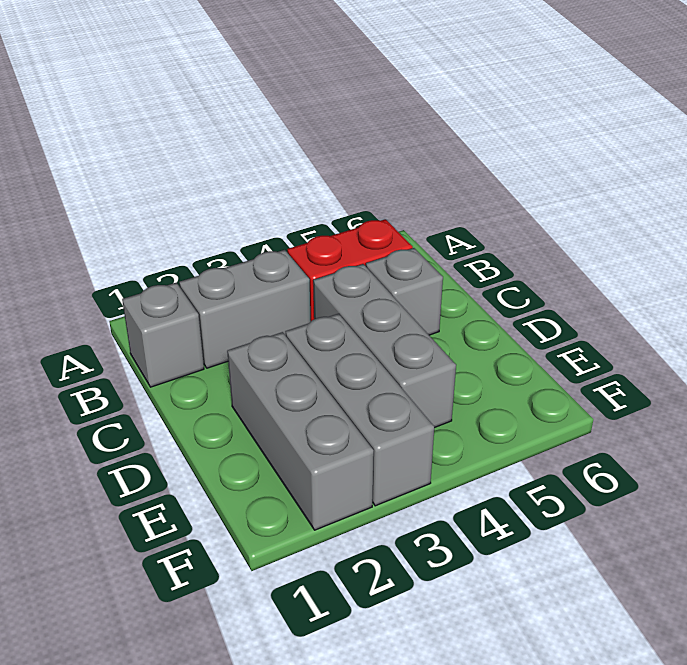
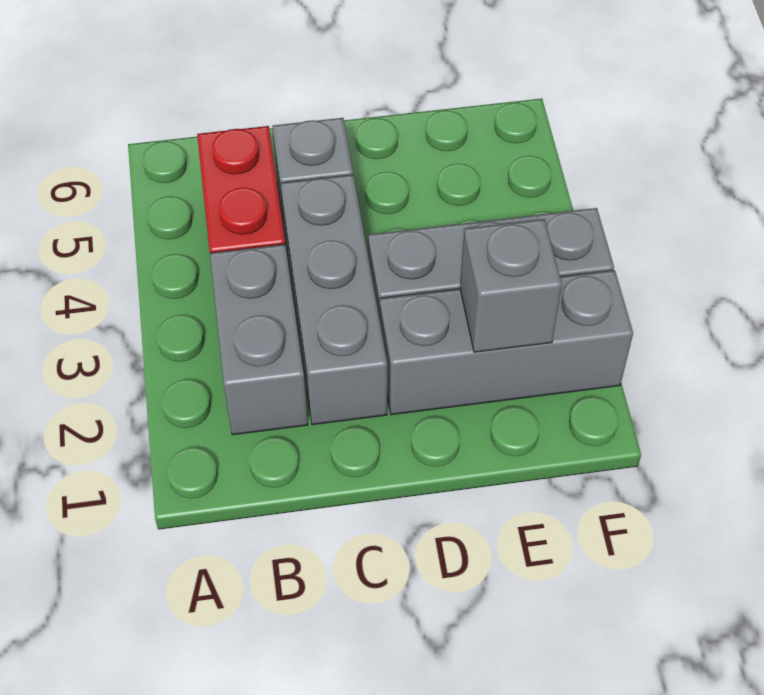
grey brick B1 level 1 -> grey brick E2 level 2
grey brick C4:E4 level 1 -> grey brick C2:C4 level 1

